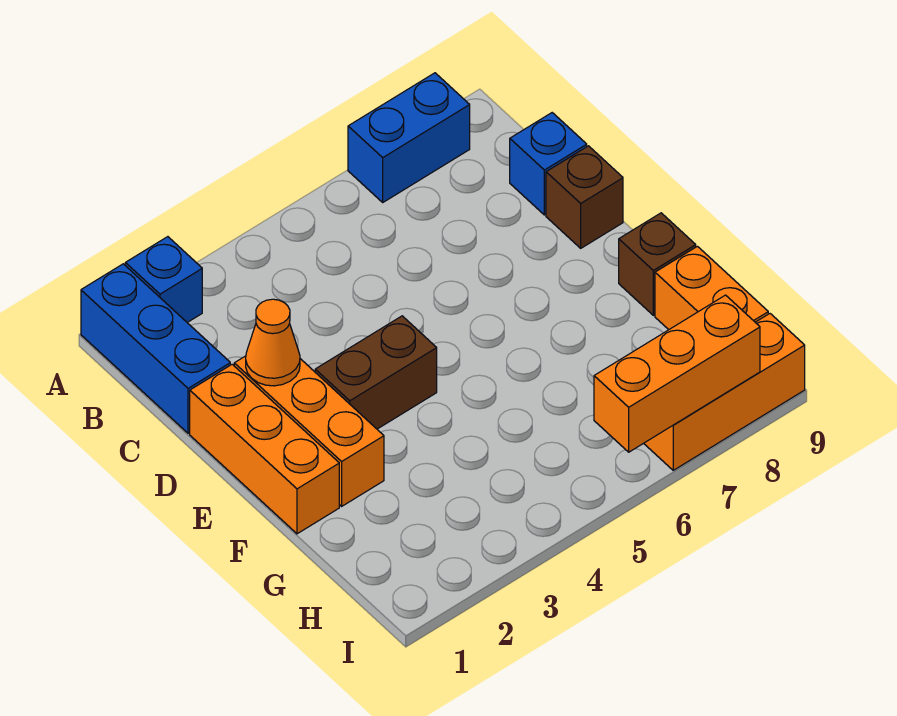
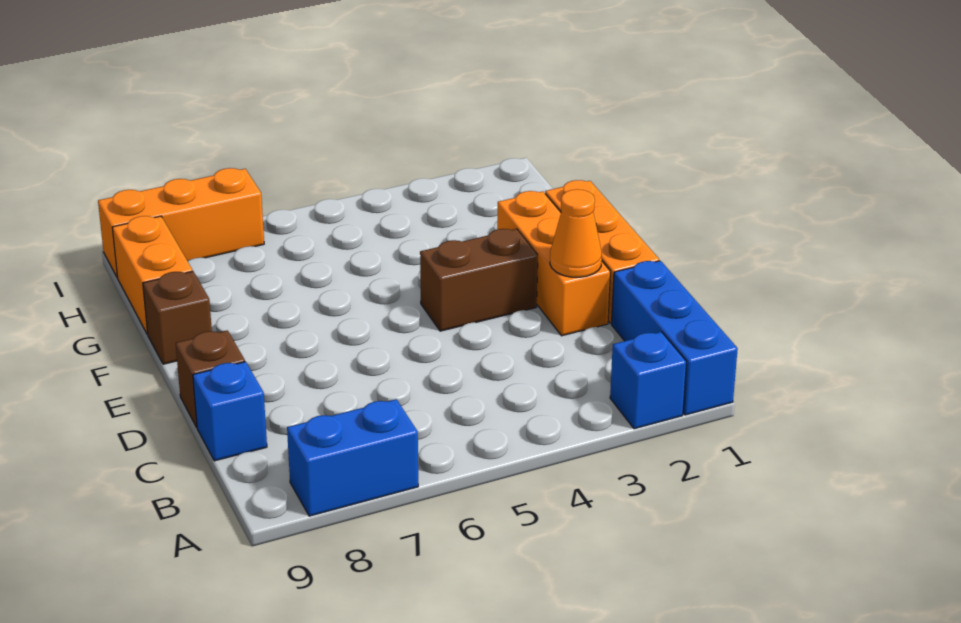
orange brick I6:I8 level 2 -> none

